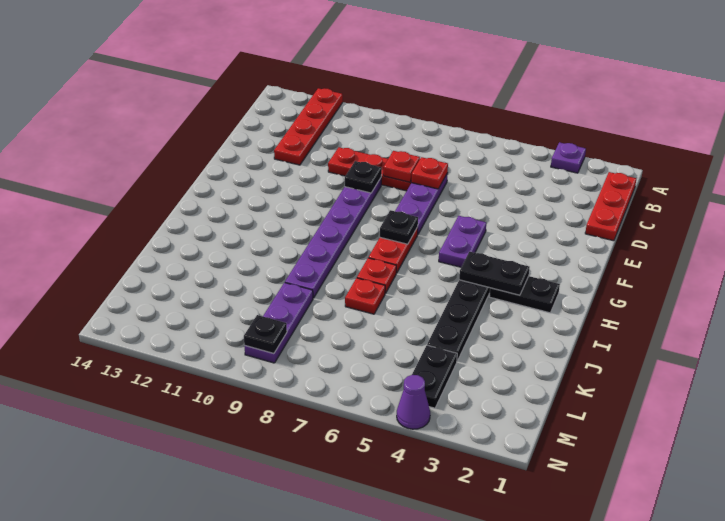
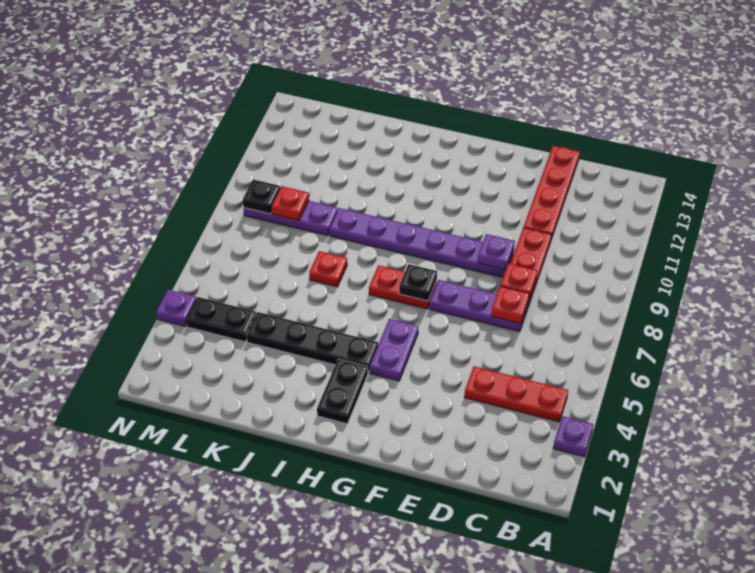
red plate A12:D12 level 1 -> red plate D11:D14 level 1
red plate B1:D1 level 1 -> red plate B4:D4 level 1
black plate E9 level 2 -> purple plate E9 level 2
purple plate F5:G5 level 1 -> purple plate G4:G5 level 1
black plate H3:H4 level 2 -> none
red plate I7 level 1 -> red plate L9 level 2
purple cone N4 level 1 -> purple plate N4 level 1

